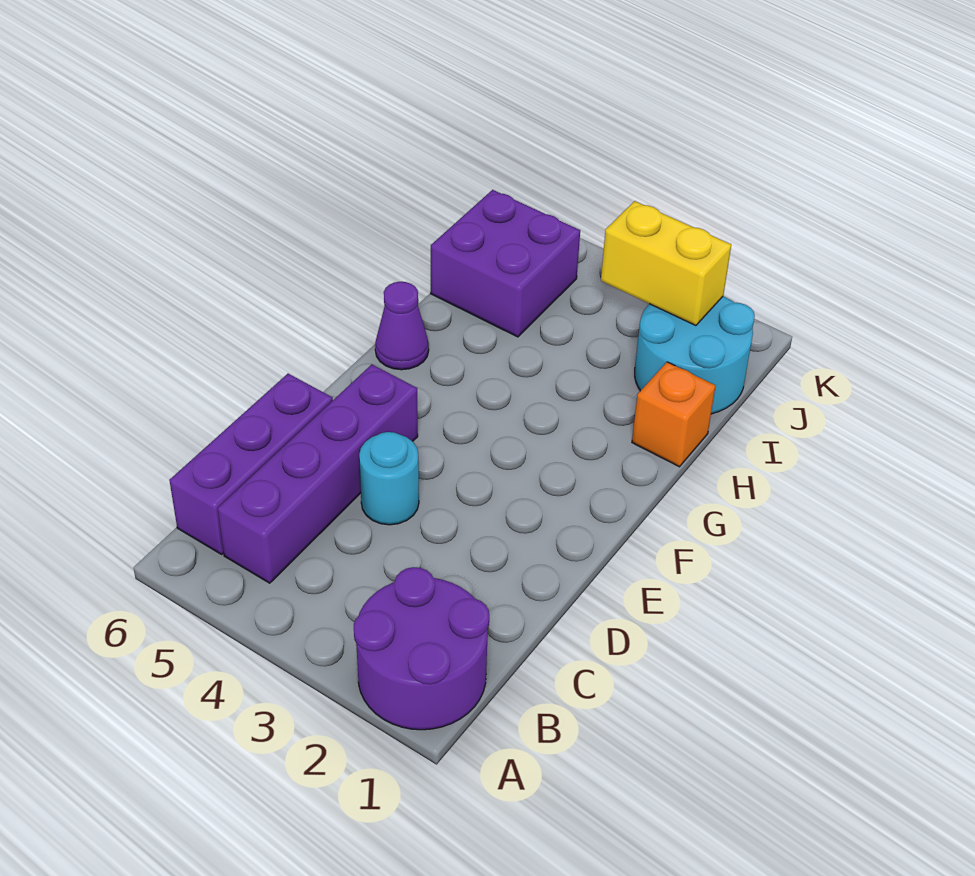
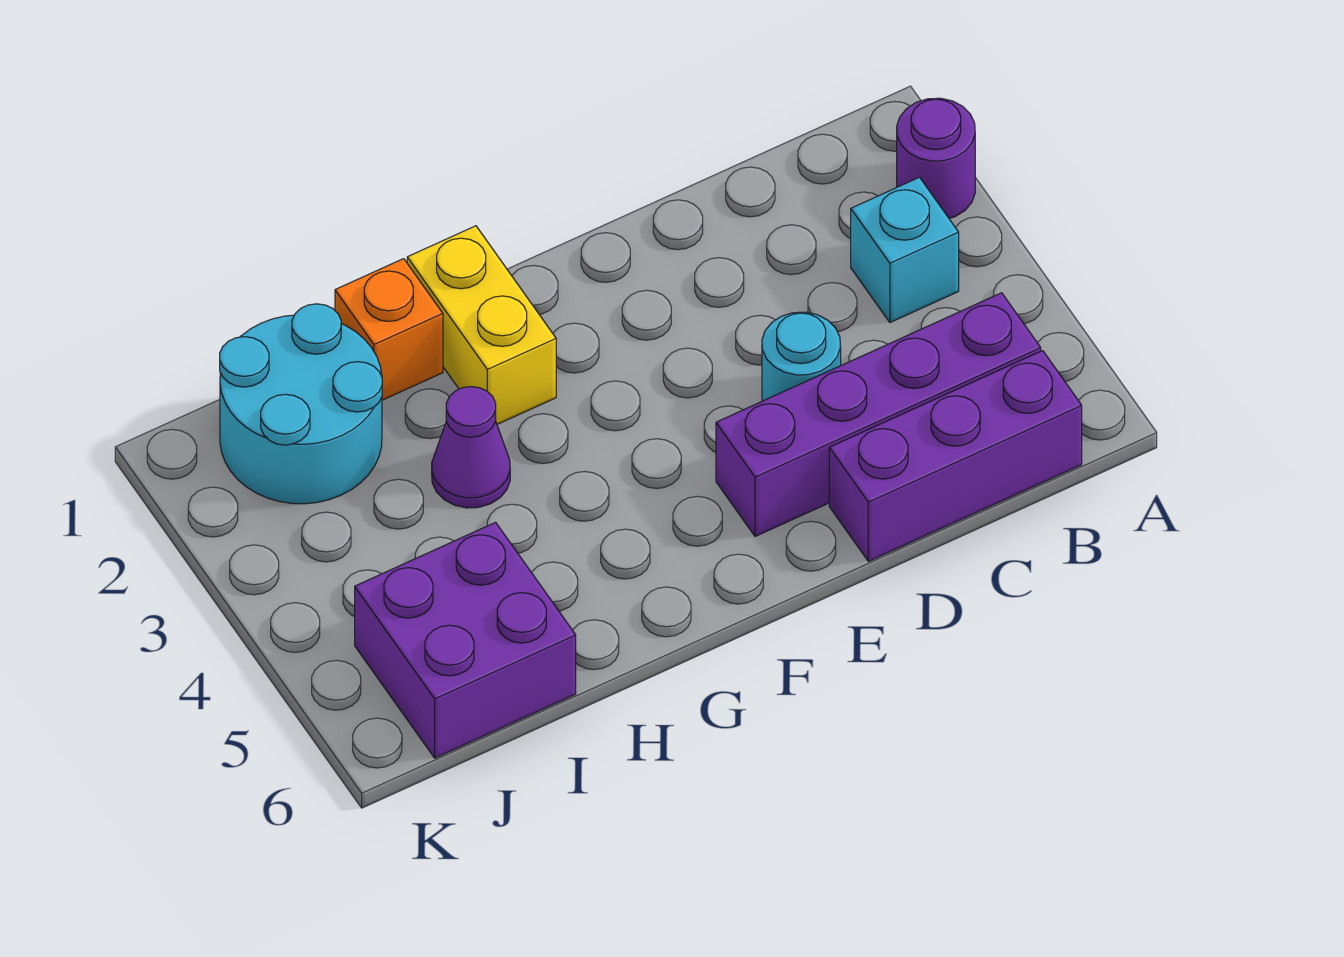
purple round brick A1:B2 level 1 -> purple round brick A2 level 1
none -> cyan brick B3 level 1
purple cone G6 level 1 -> purple cone H3 level 1
yellow brick J2:J3 level 2 -> yellow brick G1:G2 level 1

